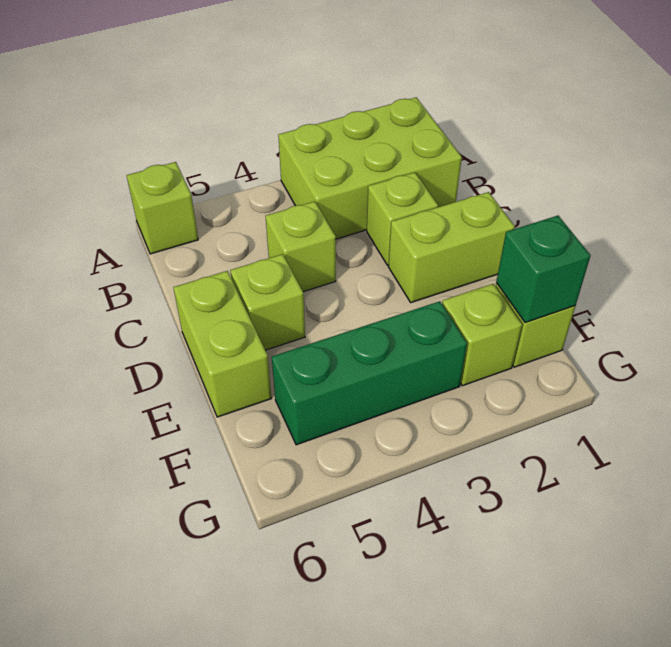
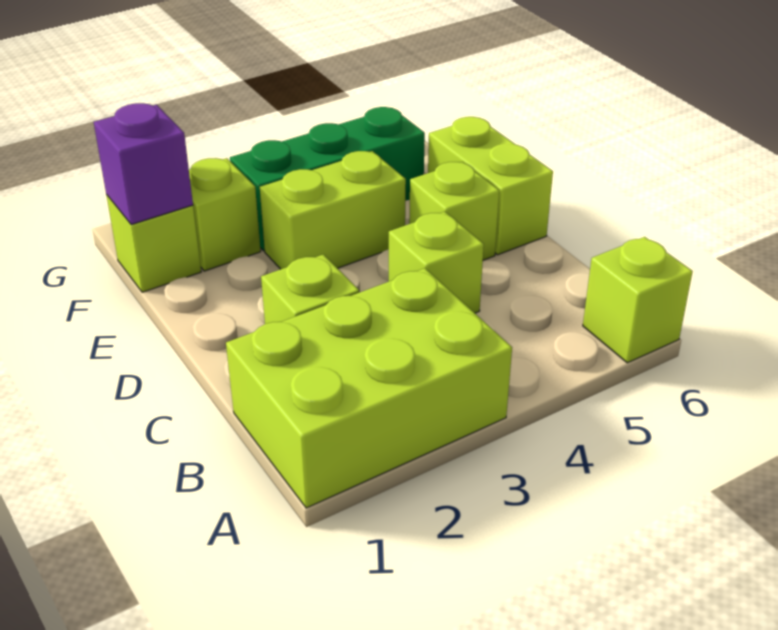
lime brick D1:D2 level 1 -> lime brick E3:E4 level 1
green brick F1 level 2 -> purple brick F1 level 2

